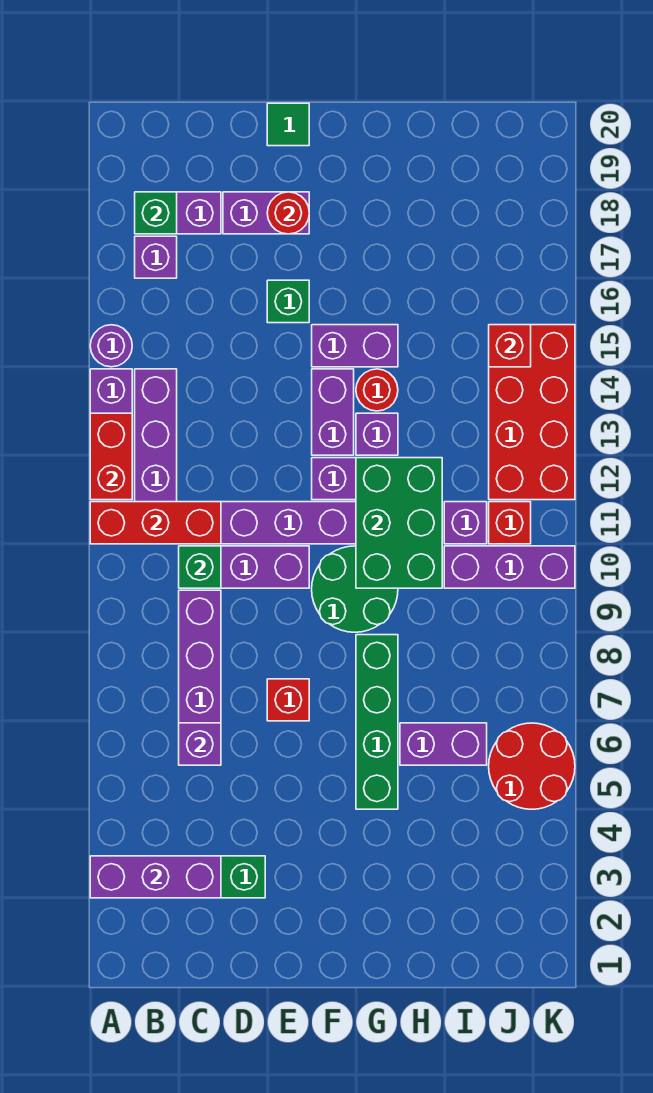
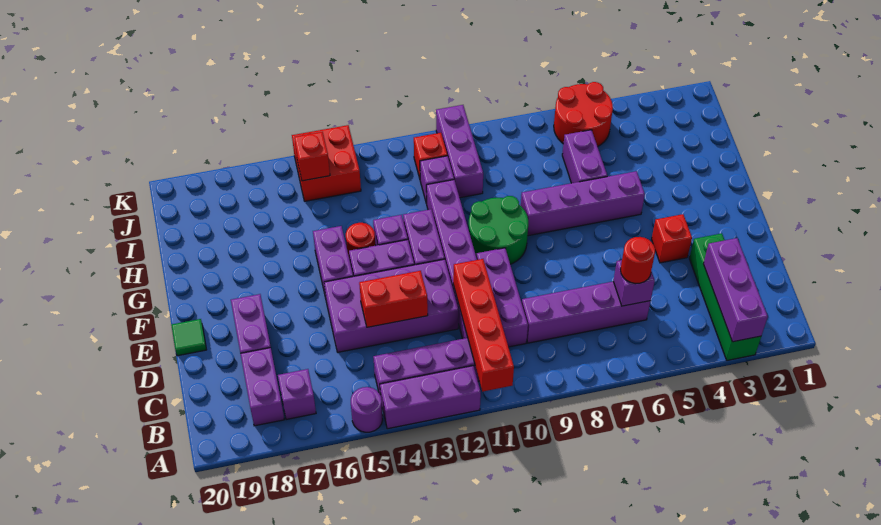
red brick A11:C11 level 2 -> red brick A11:D11 level 2
red brick A12:A13 level 2 -> red brick D13:D14 level 2
green brick B18 level 2 -> none
green brick C10 level 2 -> none
none -> purple brick D12:E15 level 1
red brick E7 level 1 -> red brick E4 level 1
green brick E16 level 1 -> none
red round brick E18 level 2 -> red round brick C6 level 3
green brick G5:G8 level 1 -> purple brick G5:G8 level 1
green brick G10:H12 level 2 -> none
red brick J12:K15 level 1 -> red brick J14:K15 level 1

